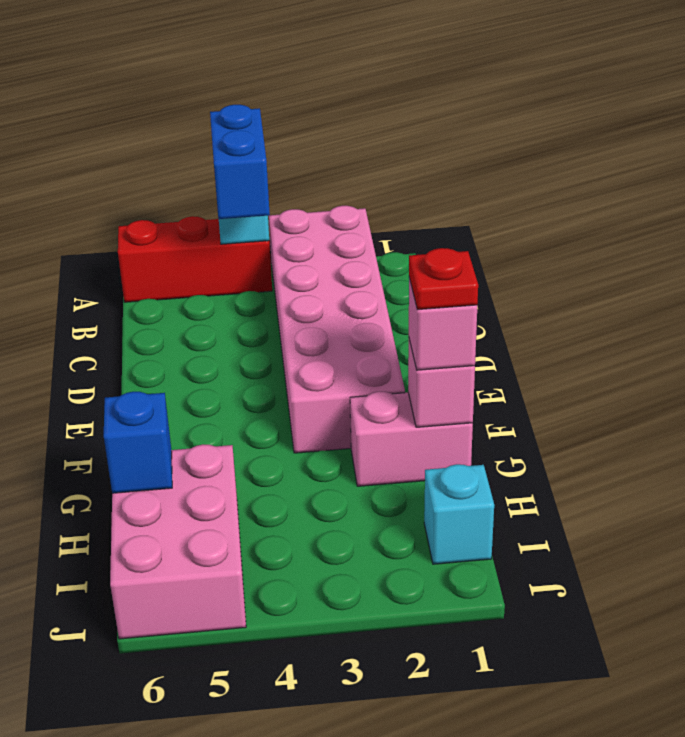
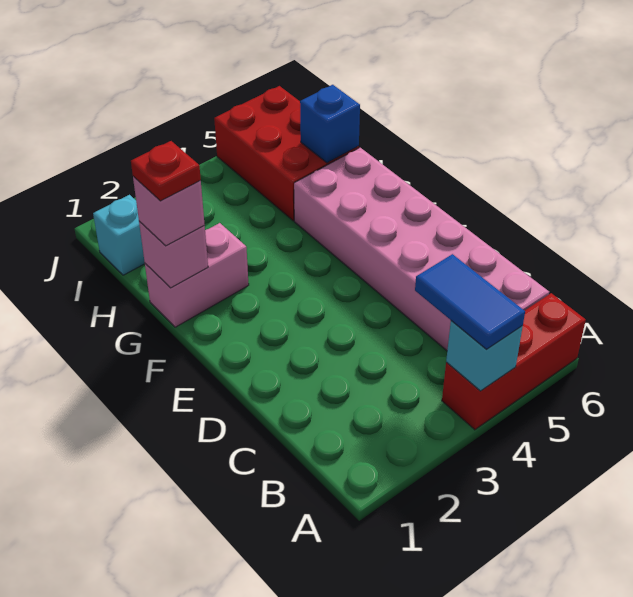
pink brick A2:F3 level 1 -> pink brick B5:G6 level 1
blue brick A4:B4 level 3 -> blue tile A4:B4 level 3
pink brick H5:J6 level 1 -> red brick H5:J6 level 1

